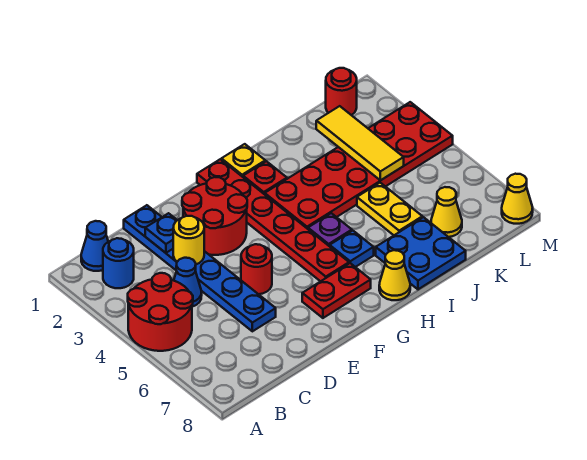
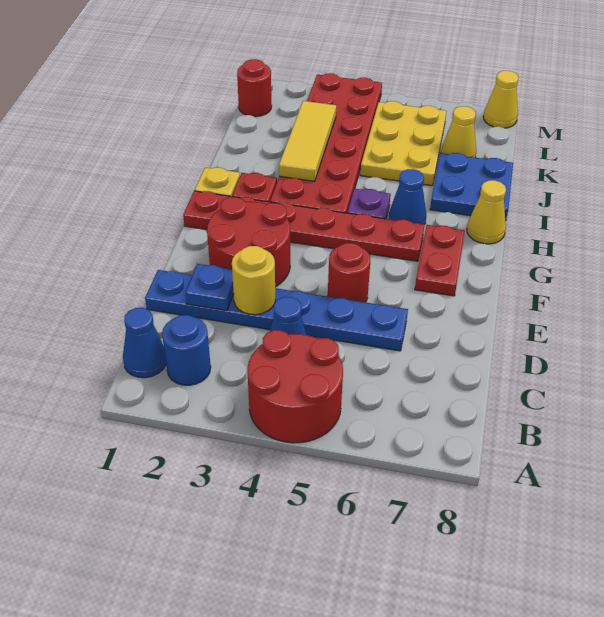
blue plate H6 level 1 -> blue cone H6 level 1
yellow plate J5:J6 level 1 -> yellow plate J5:L6 level 1
yellow tile K2:K4 level 2 -> yellow tile I3:K3 level 2

